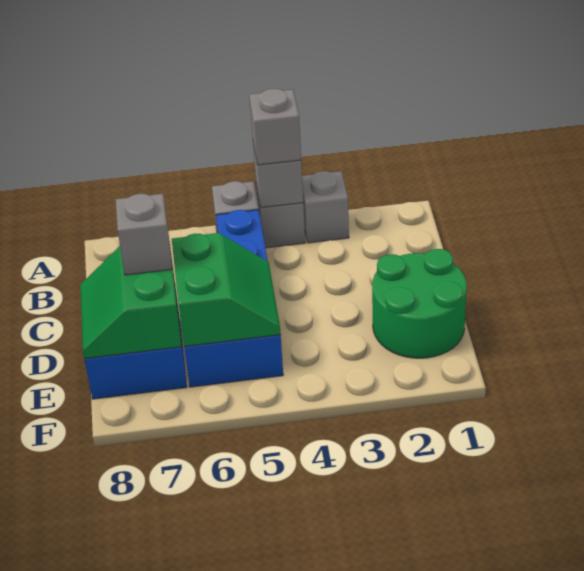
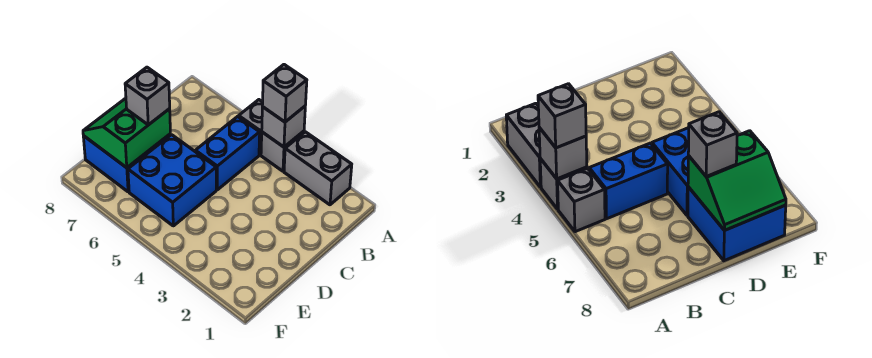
grey brick A3 level 1 -> grey brick A2:A3 level 1
green round brick D1:E2 level 1 -> none
green slope D5:E6 level 2 top 6 -> none

